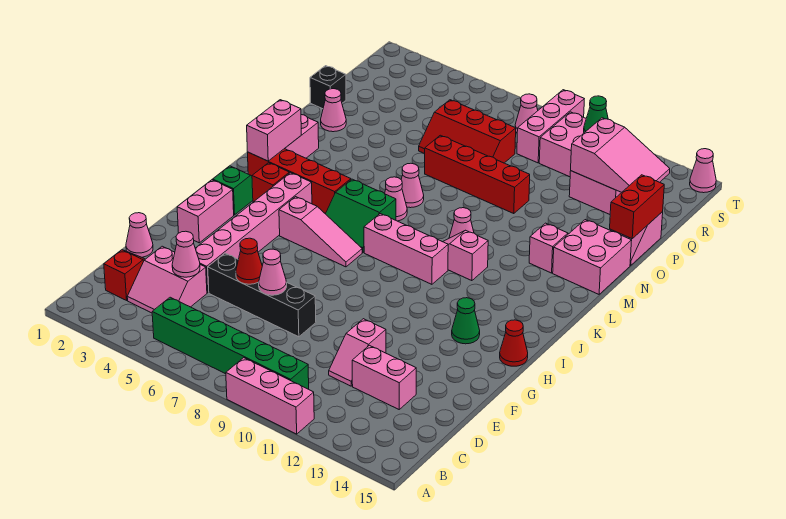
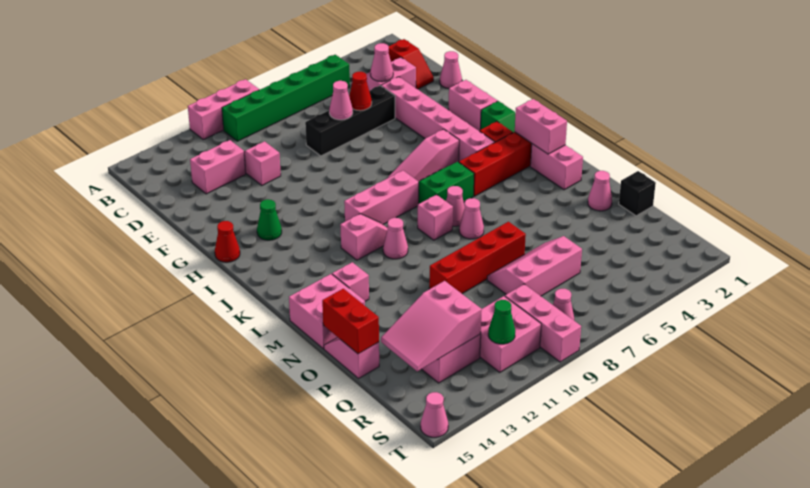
none -> pink brick L8 level 1
red slope P6:Q8 level 1 top Q -> pink slope P6:Q8 level 1 top Q

